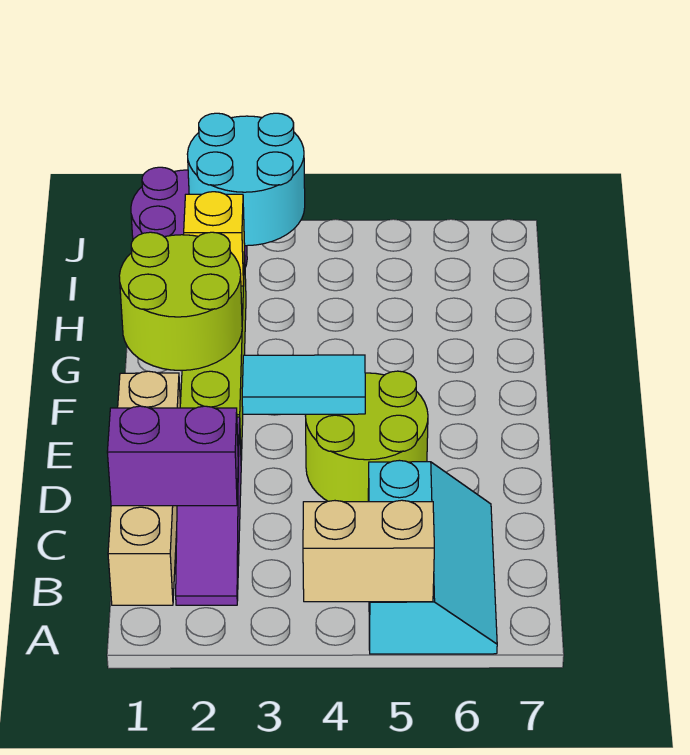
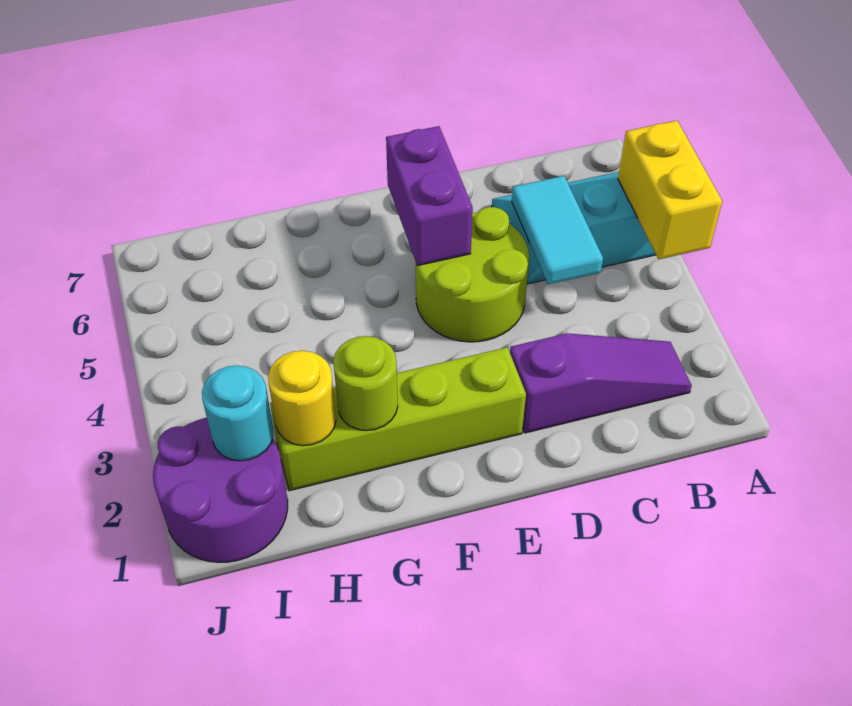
tan brick A4:A5 level 2 -> yellow brick A4:A5 level 2
tan brick B1:E1 level 1 -> none
purple brick C1:C2 level 2 -> purple brick E5:E6 level 2
cyan tile E3:E4 level 2 -> cyan tile C4:C5 level 2
lime round brick F1:G2 level 2 -> lime round brick G2 level 2
yellow brick H2 level 2 -> yellow round brick H2 level 2
cyan round brick I2:J3 level 2 -> cyan round brick I2 level 2

